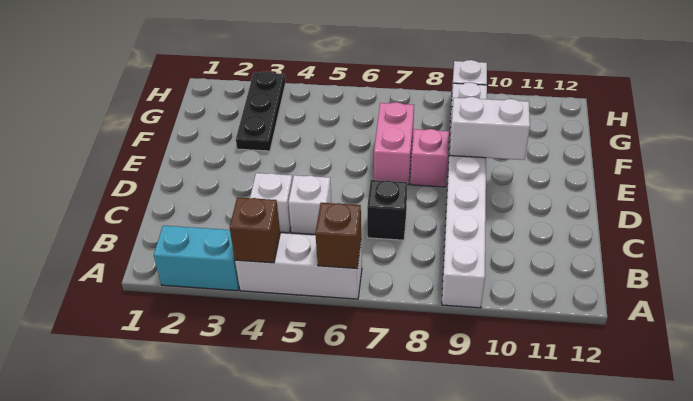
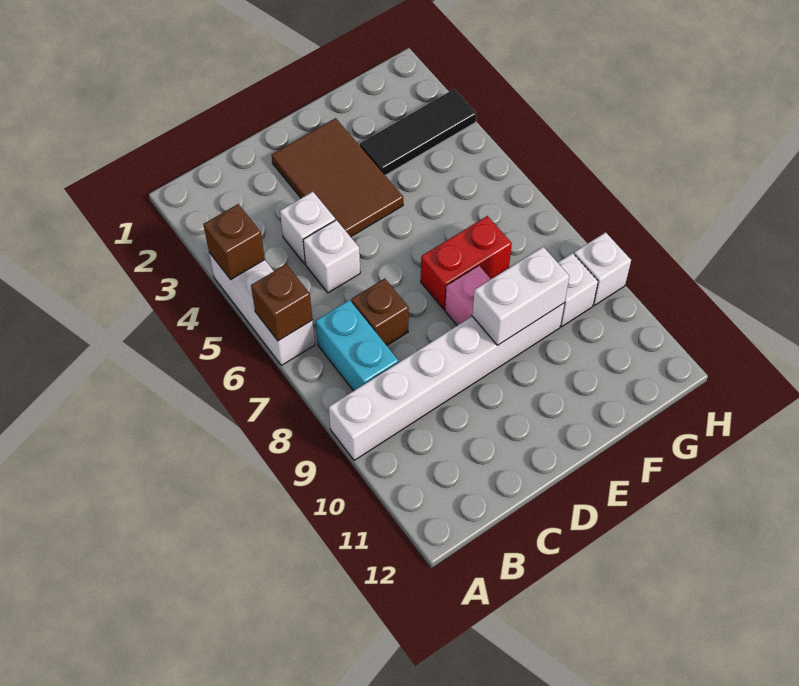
cyan brick A2:A3 level 1 -> cyan brick B7:B8 level 1
black brick C7 level 1 -> brown brick C7 level 1
none -> brown tile D2:E4 level 1
pink brick E7:F7 level 1 -> red brick E7:F7 level 1
white brick E9:E10 level 2 -> white brick E9:F9 level 2
black plate F3:H3 level 1 -> black tile F3:H3 level 1

